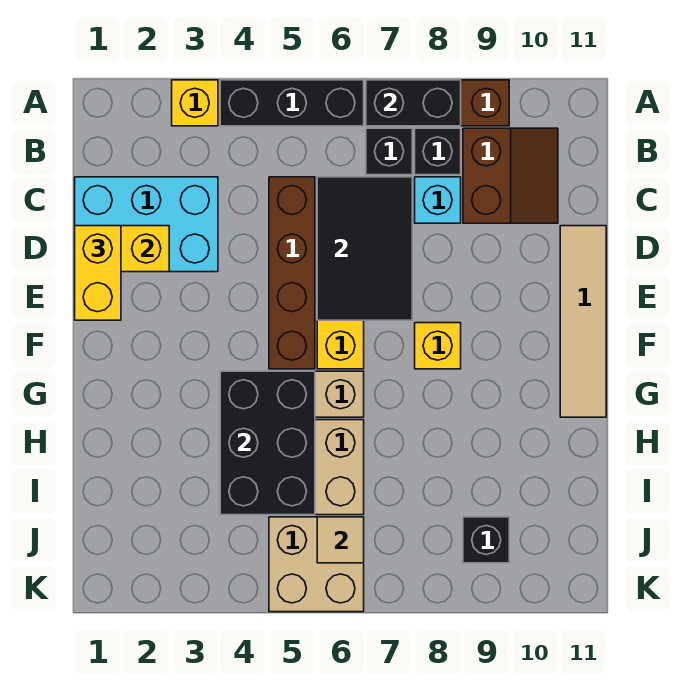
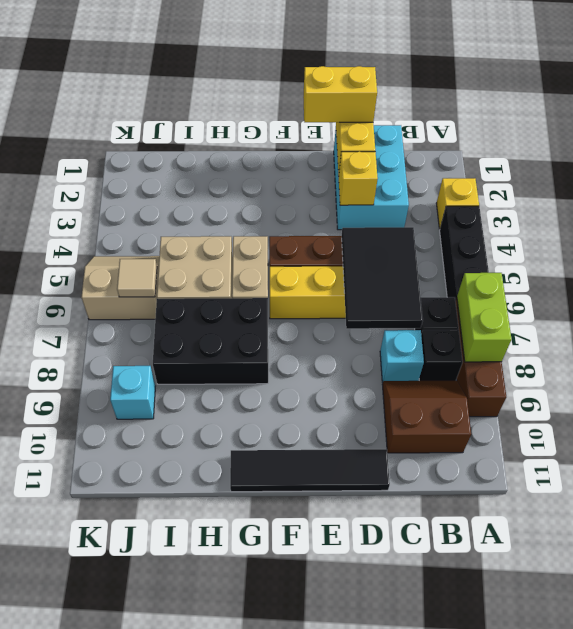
black brick A7:A8 level 2 -> lime brick A7:A8 level 2
brown slope B9:C10 level 1 top 9 -> brown slope B9:C10 level 1 top 10
black tile C6:E7 level 2 -> black tile C5:D7 level 2
tan tile D11:G11 level 1 -> black tile D11:G11 level 1
yellow brick F8 level 1 -> yellow brick D3 level 2
black brick G4:I5 level 2 -> black brick G7:I8 level 1
tan brick J5:K6 level 1 -> tan slope J5:K6 level 1 top 6
black brick J9 level 1 -> cyan brick J9 level 1

